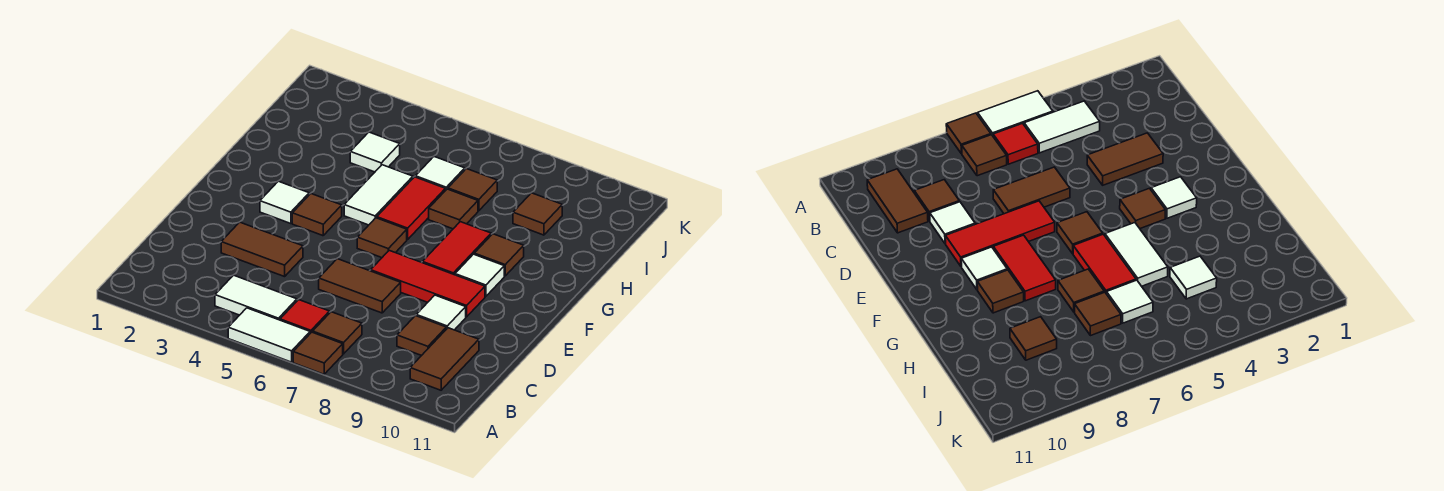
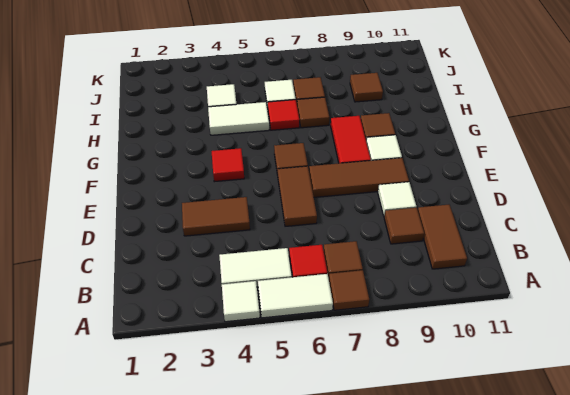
brown tile D6:D7 level 1 -> brown tile D6:E6 level 1
red tile E7:E9 level 1 -> brown tile E7:E9 level 1
white tile F3 level 1 -> white tile A4 level 1
brown tile F4 level 1 -> red tile F4 level 1
white tile G5:H5 level 1 -> white tile H4:H5 level 1
red tile G6:H6 level 1 -> red tile H6 level 1

